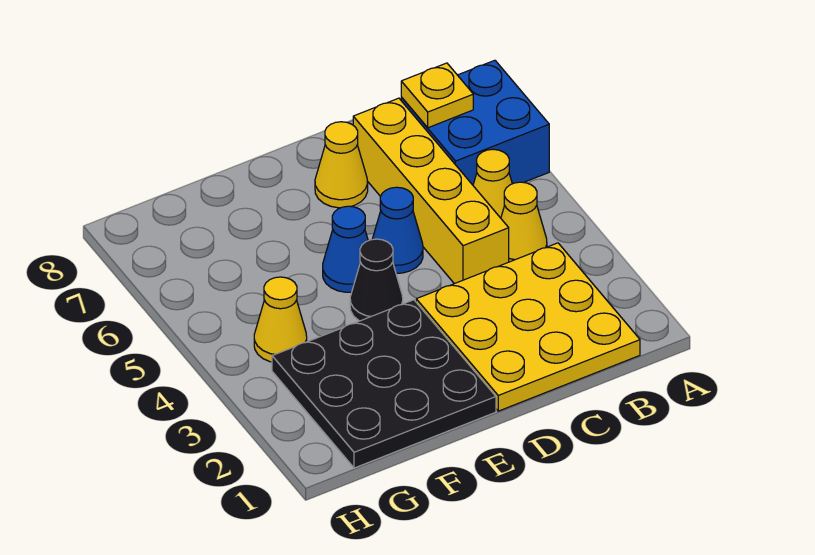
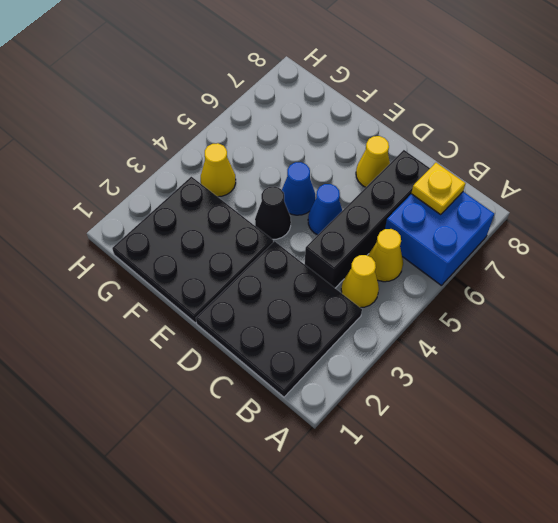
yellow plate B1:D3 level 1 -> black plate B1:D3 level 1
yellow brick C4:C7 level 1 -> black brick C4:C7 level 1

